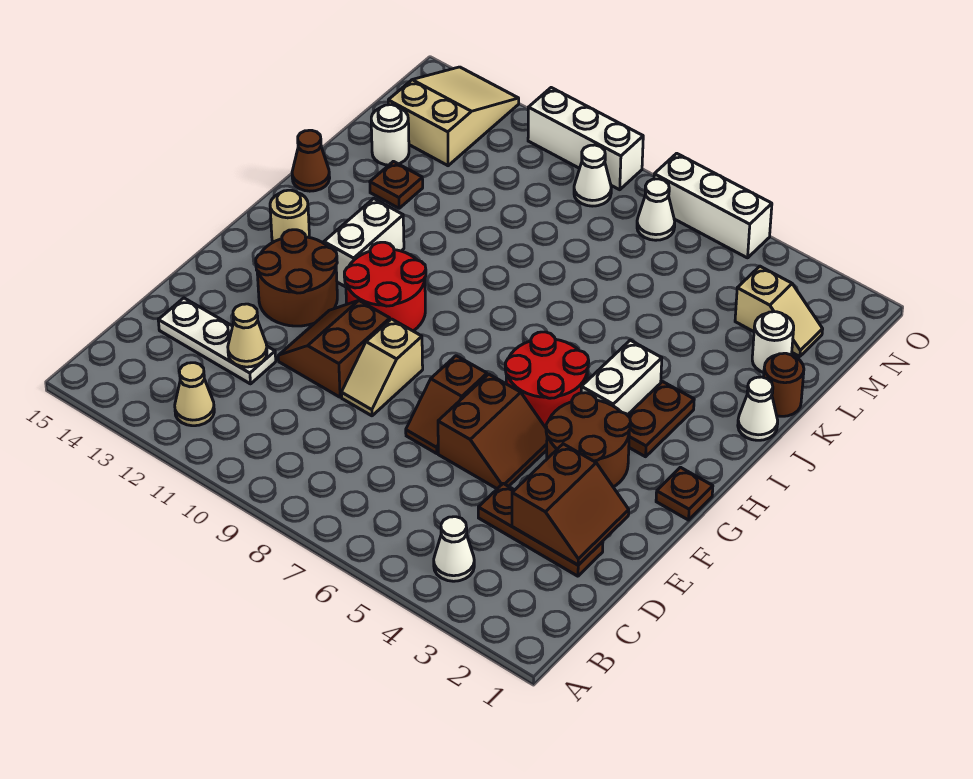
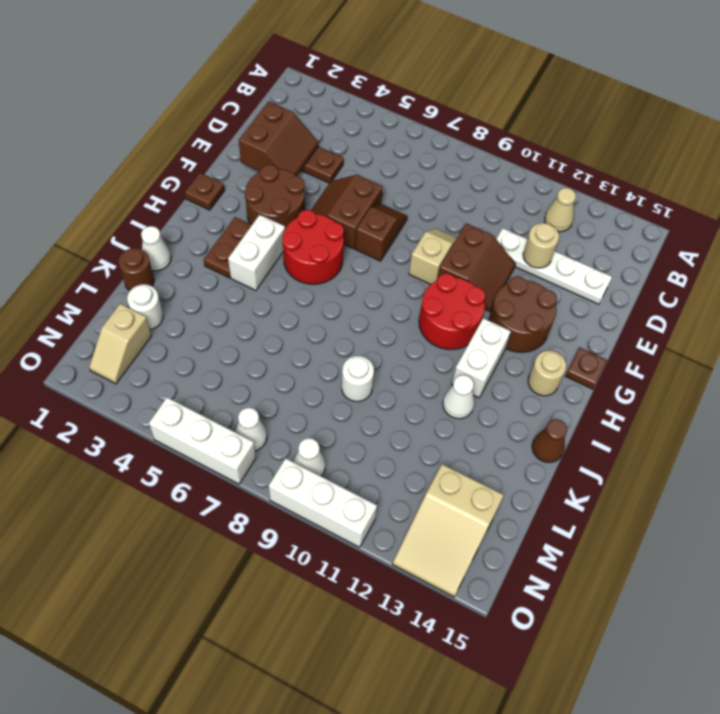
white cone B4 level 1 -> white cone J12 level 1
brown slope D2:E3 level 2 top 3 -> brown slope D2:E3 level 2 top 2
white plate D12:D14 level 1 -> white plate D11:D14 level 1
tan cone D12 level 2 -> tan round brick D12 level 2
brown plate K13 level 1 -> brown plate G15 level 1
white round brick L14 level 1 -> white round brick K9 level 1
tan slope M2:M3 level 1 top 3 -> tan slope M2:N2 level 1 top M

